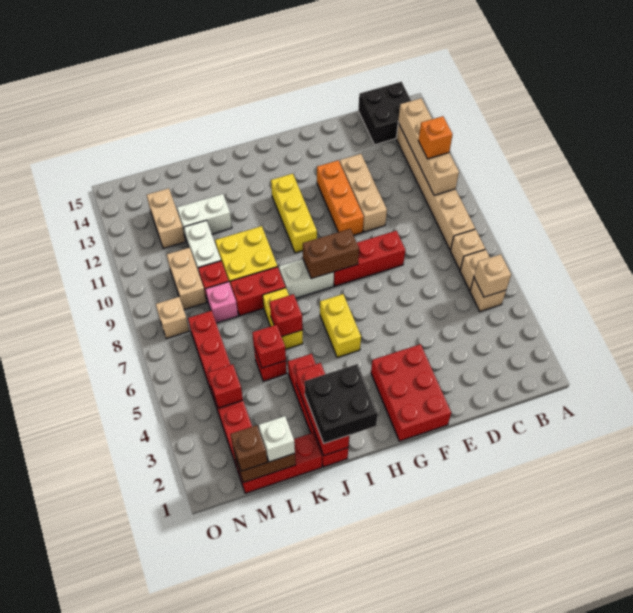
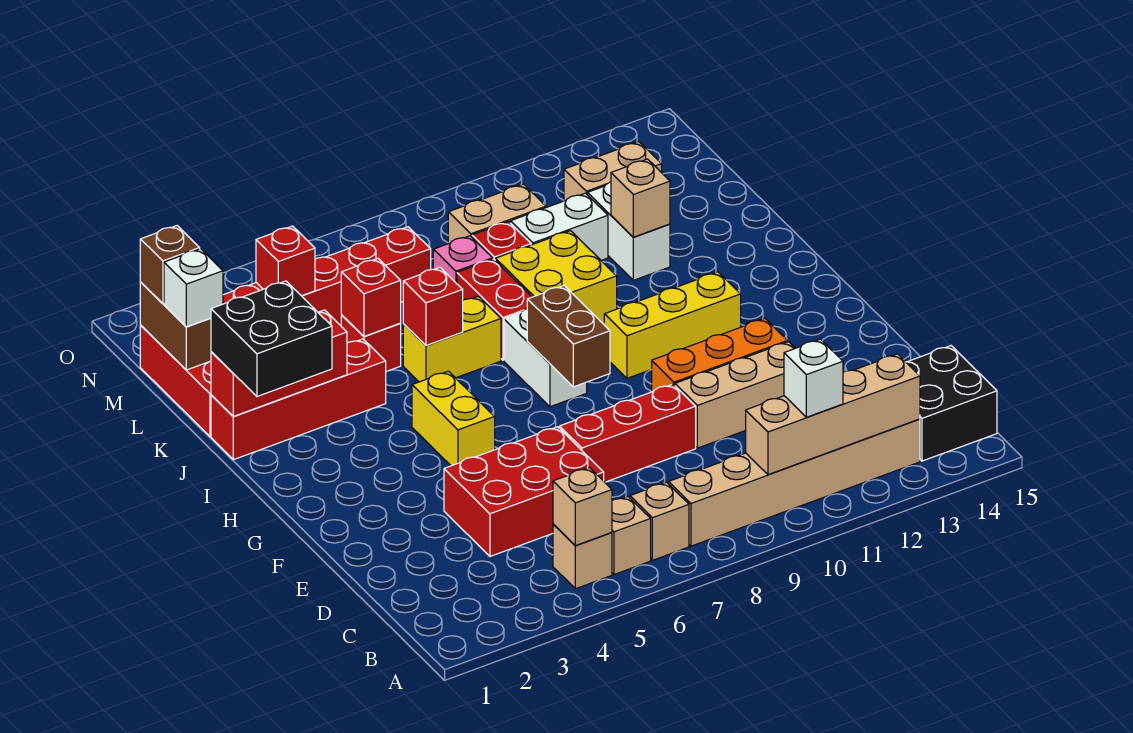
orange brick B11 level 3 -> white brick B11 level 3
red brick E8:G8 level 1 -> red brick E7:E9 level 1
red brick F1:G3 level 1 -> red brick D4:E6 level 1
yellow brick H5:H6 level 1 -> yellow brick G5:H5 level 1
tan brick N8 level 1 -> tan brick K12 level 2

